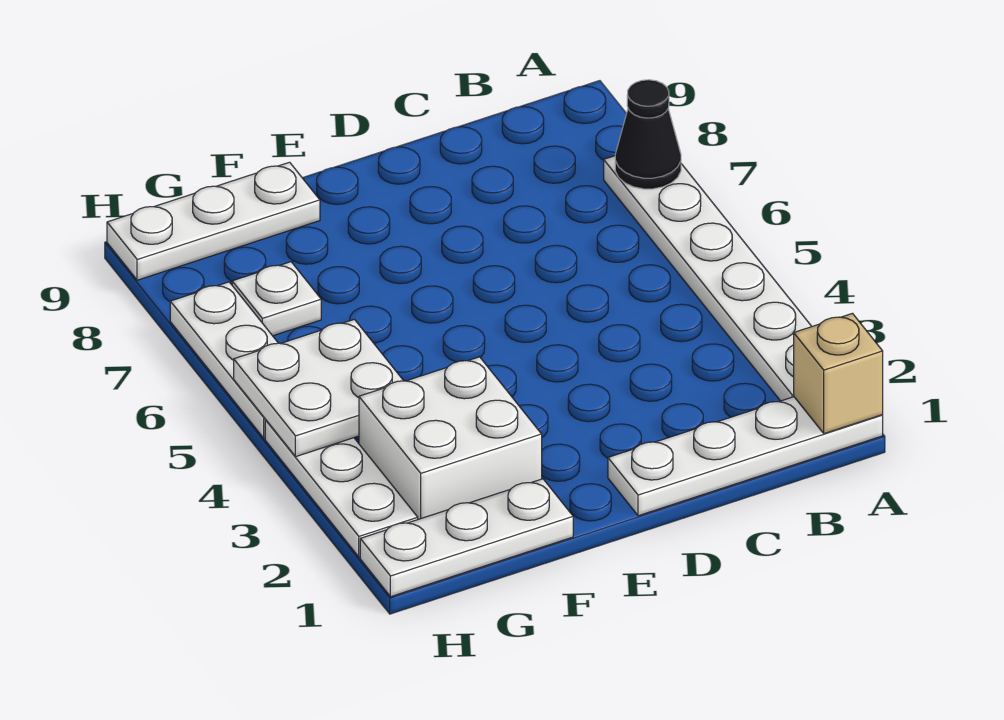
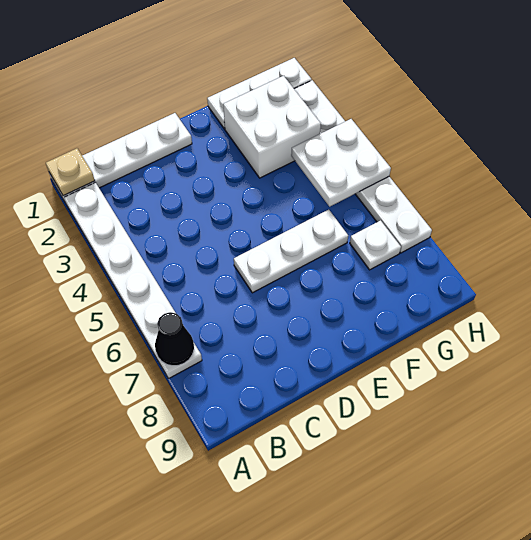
tan brick A1 level 2 -> tan plate A1 level 2
white plate F9:H9 level 1 -> white plate D6:F6 level 1

